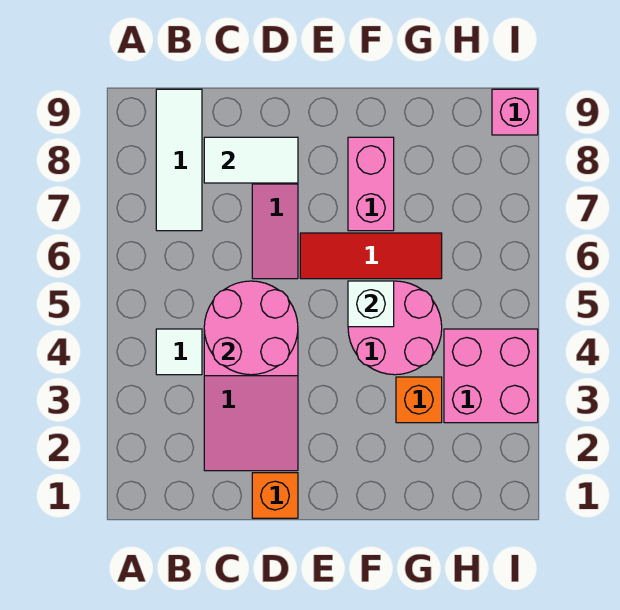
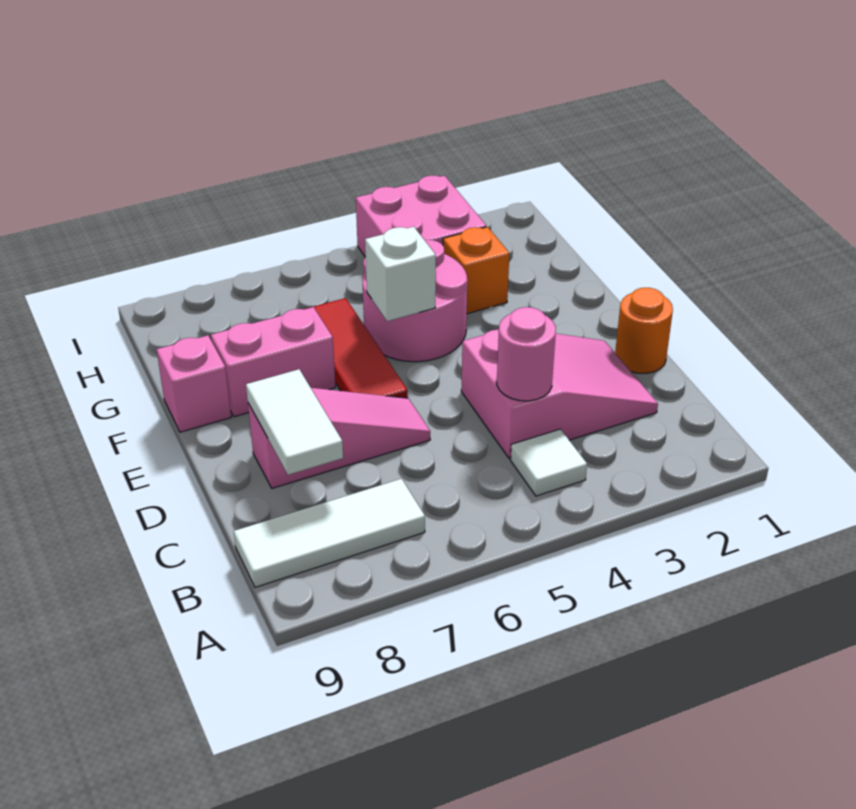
pink round brick C4:D5 level 2 -> pink round brick C4 level 2
orange brick D1 level 1 -> orange round brick D1 level 1
pink brick I9 level 1 -> pink brick F9 level 1

